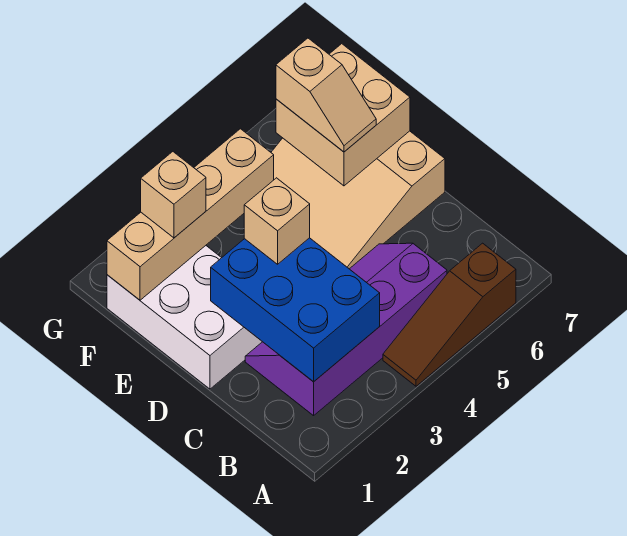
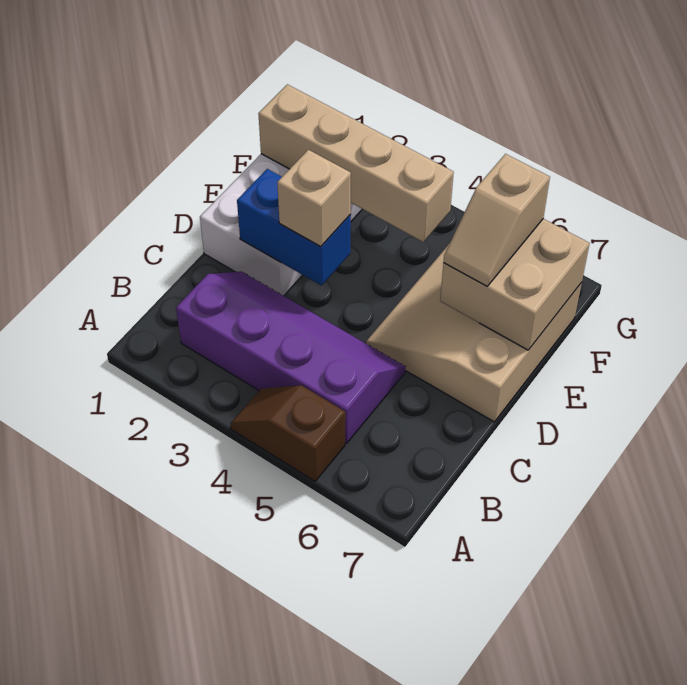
brown slope A4:A6 level 1 top 6 -> brown slope A4:A5 level 1 top 5
blue brick B2:D3 level 2 -> blue brick D2:D3 level 2
tan brick F2 level 3 -> none

